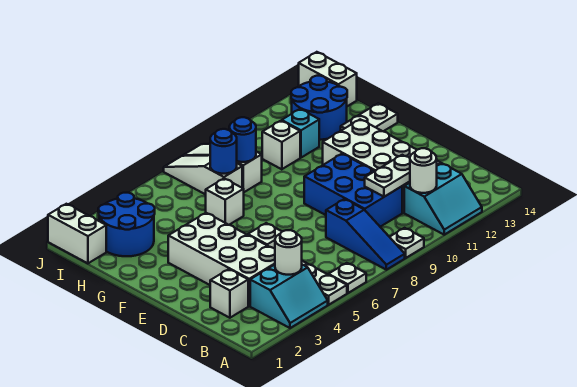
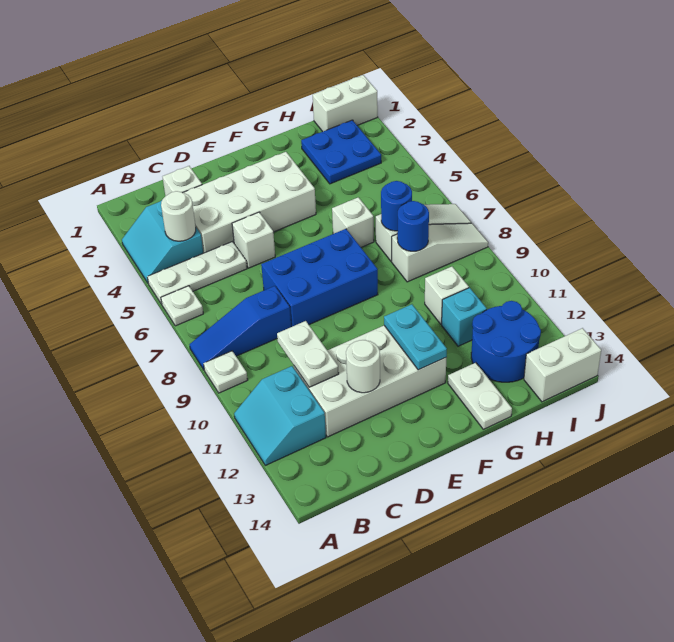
white round brick B11 level 2 -> white round brick D12 level 2
blue brick C9:E10 level 1 -> blue brick D7:F8 level 1
none -> cyan plate F11:F12 level 2
blue round brick H2:I3 level 1 -> blue plate H2:I3 level 1

